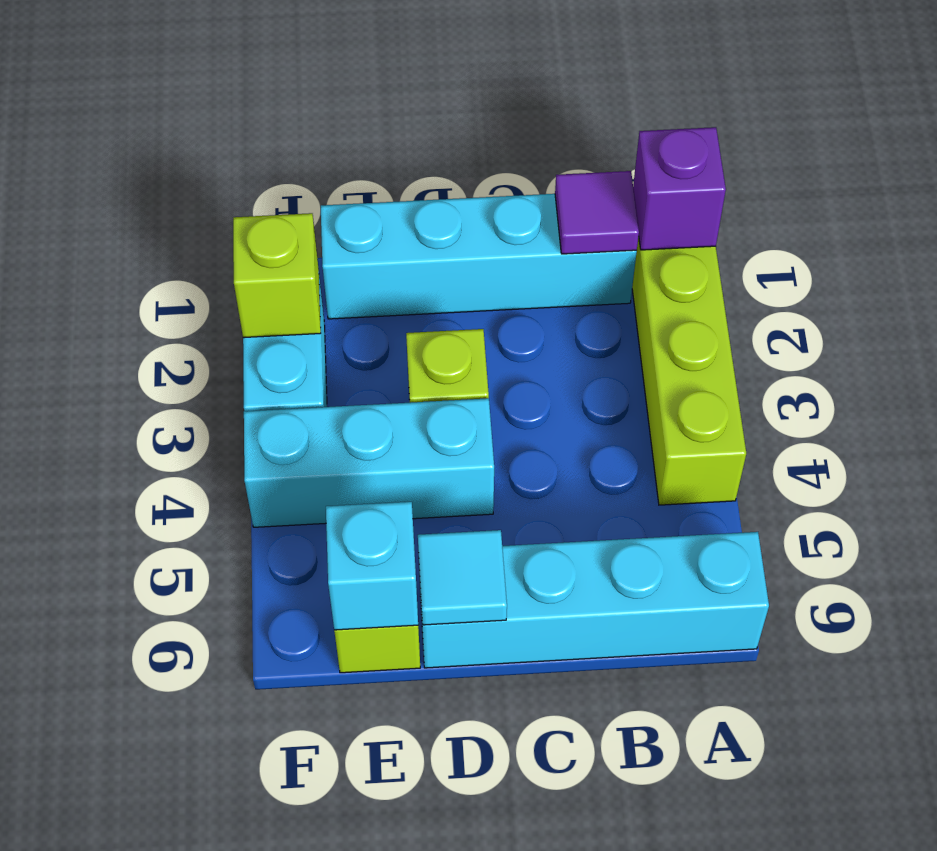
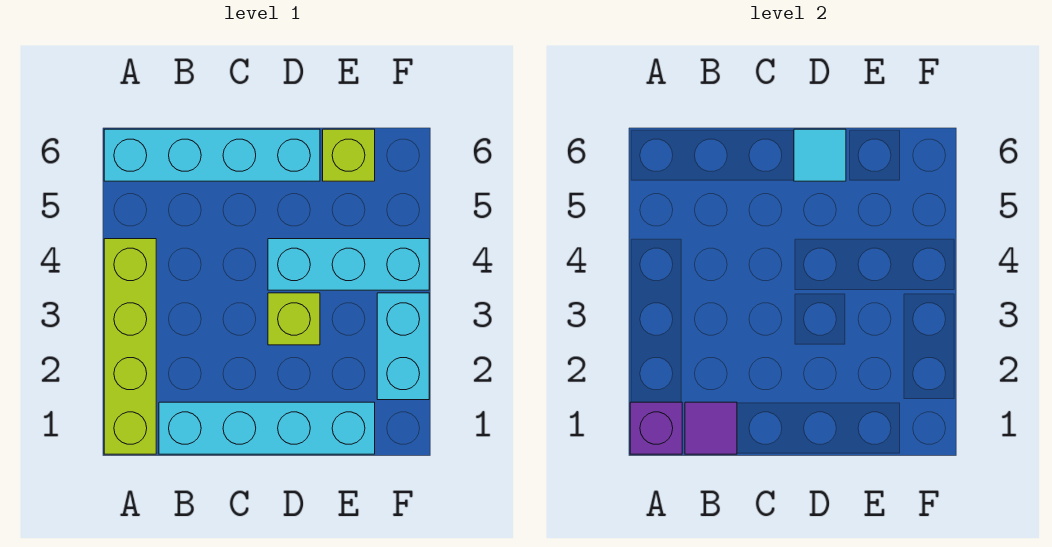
cyan brick E6 level 2 -> none
lime brick F2 level 2 -> none

